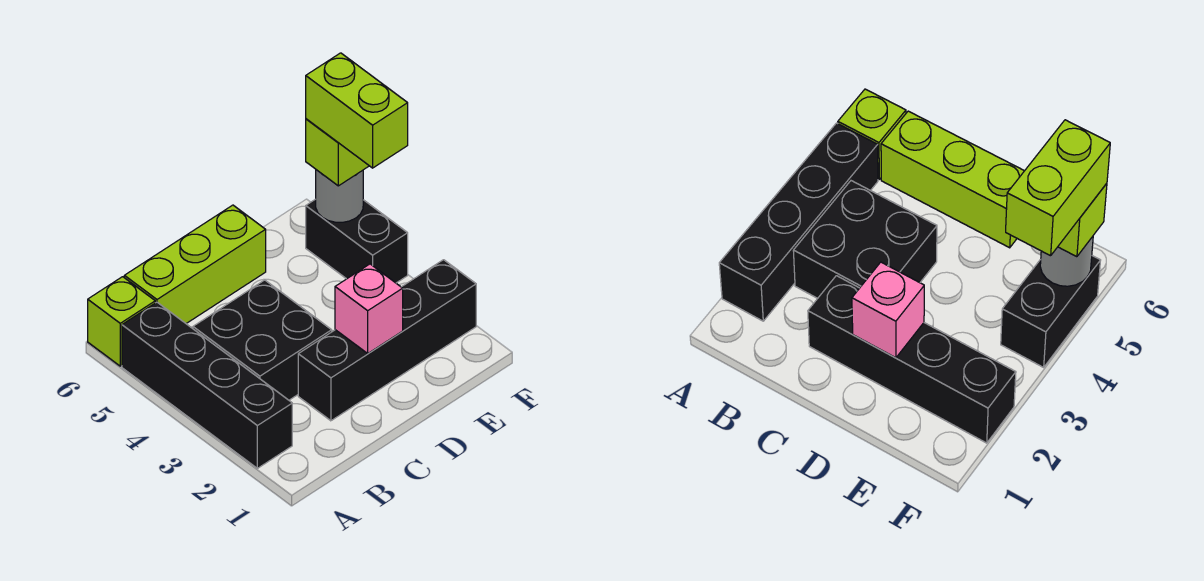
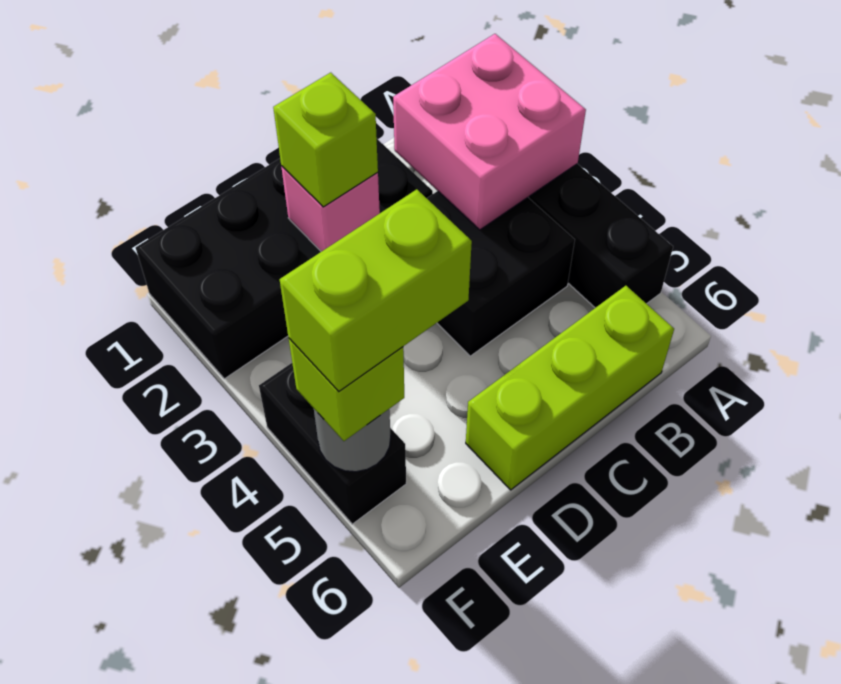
none -> pink brick A2:B3 level 2
lime brick A6 level 1 -> lime brick D2 level 3
black brick C2:F2 level 1 -> black brick C1:F2 level 1
lime brick F4:F5 level 4 -> lime brick E5:F5 level 4

